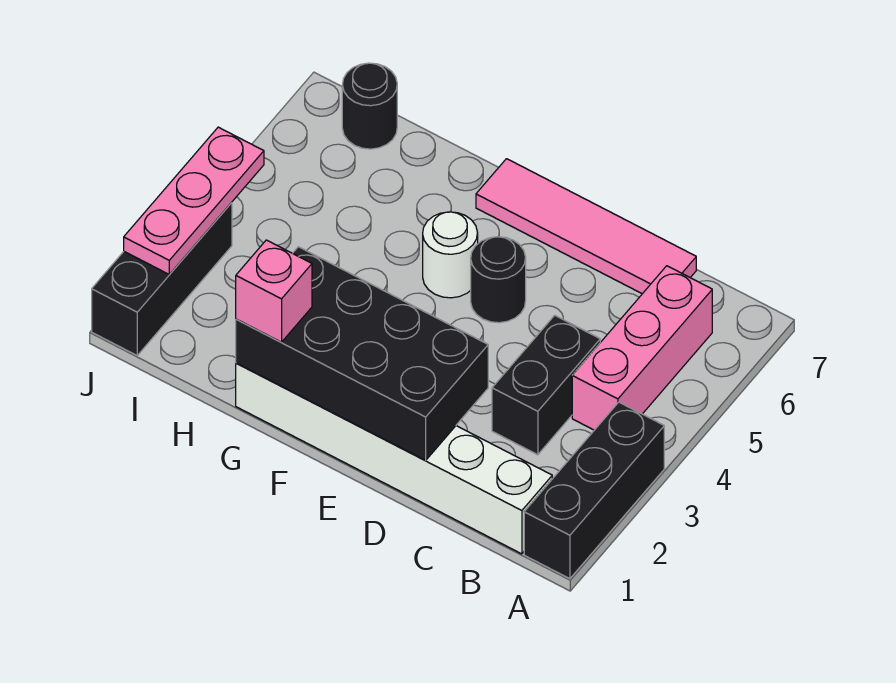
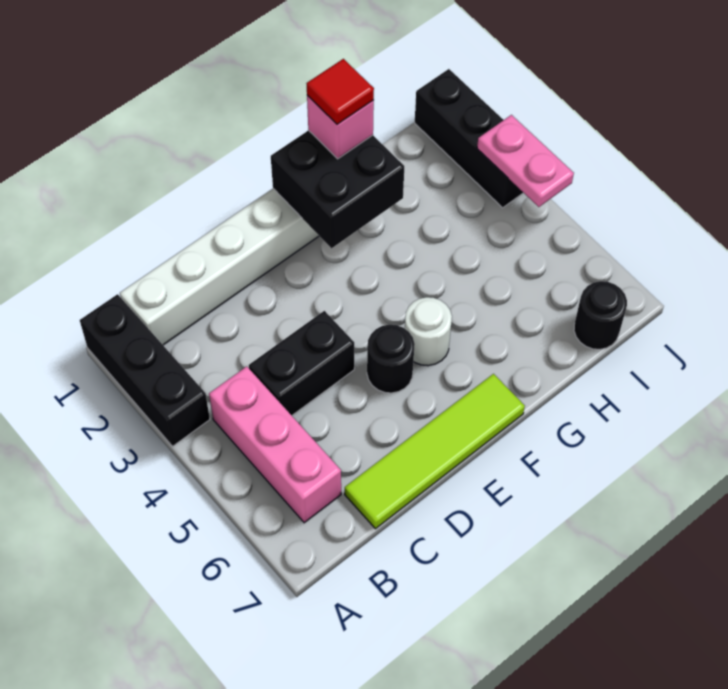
black brick C3:C4 level 1 -> black brick C4:D4 level 1
pink tile C7:F7 level 1 -> lime tile C7:F7 level 1
black brick D1:G2 level 2 -> black brick F1:G2 level 2
none -> red tile G1 level 4
pink plate J2:J4 level 2 -> pink plate J3:J4 level 2

